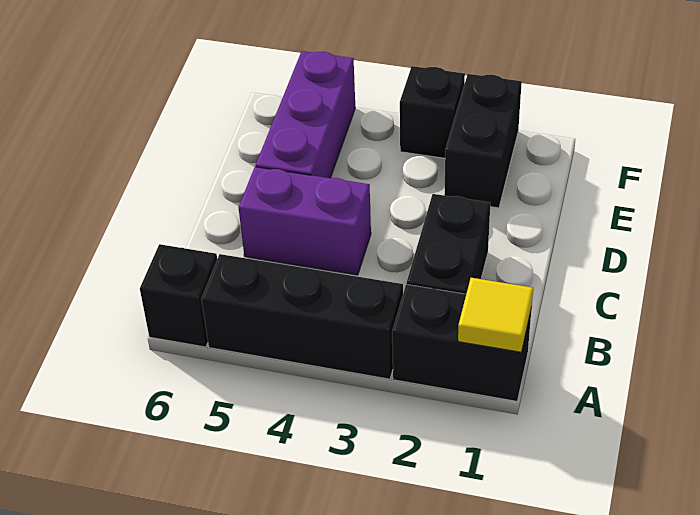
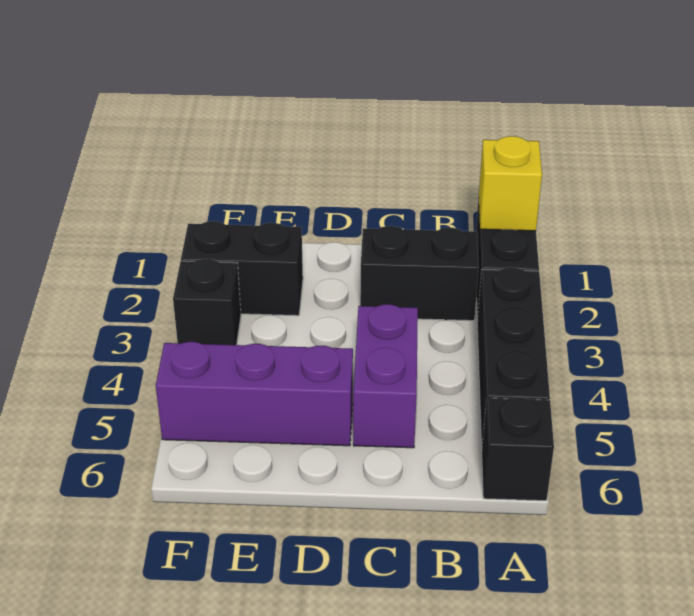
yellow tile A1 level 2 -> yellow brick A1 level 2

